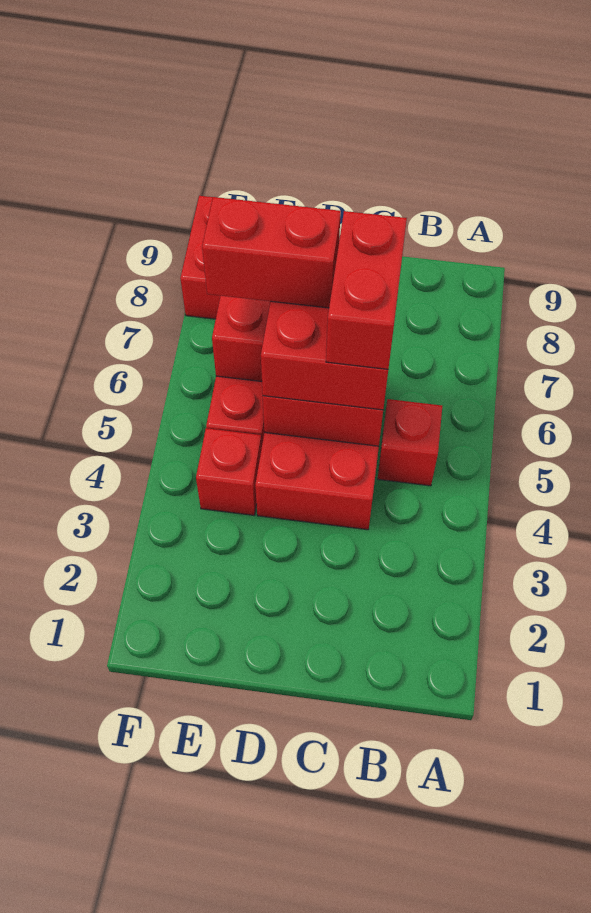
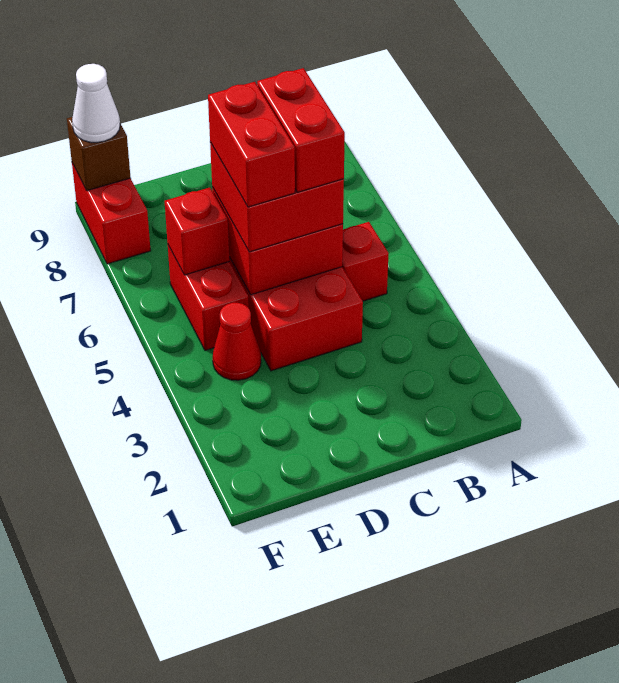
red brick D6:E6 level 4 -> red brick D5:D6 level 4
red brick E4 level 1 -> red cone E4 level 1
none -> brown brick F9 level 2
none -> white cone F9 level 3

